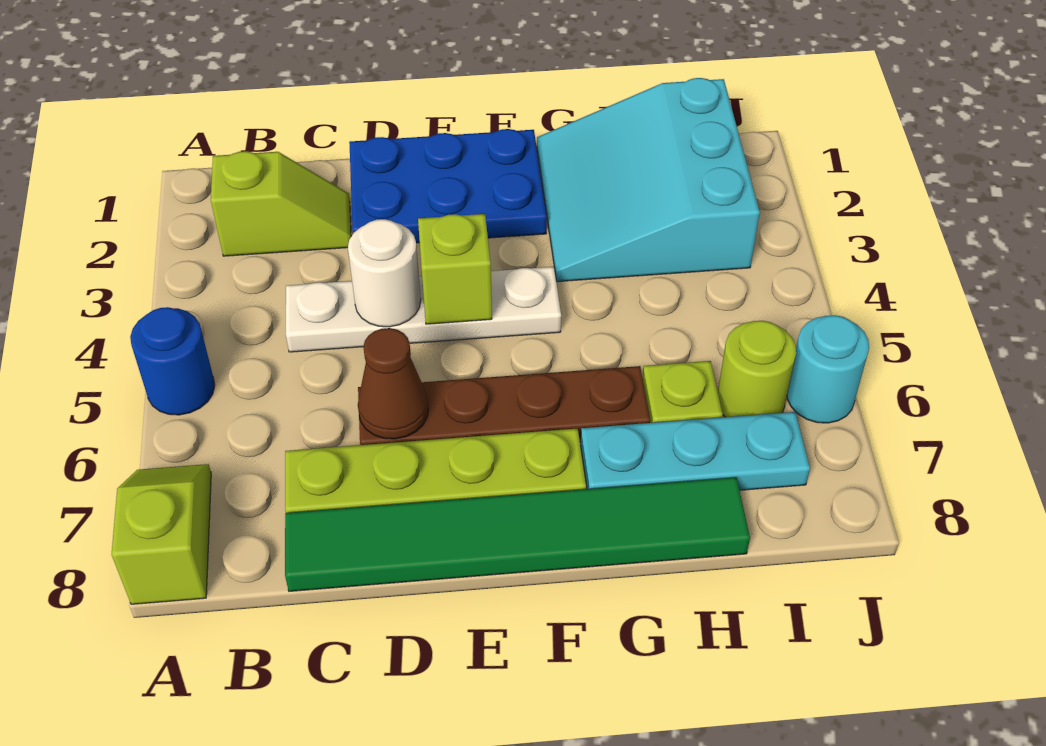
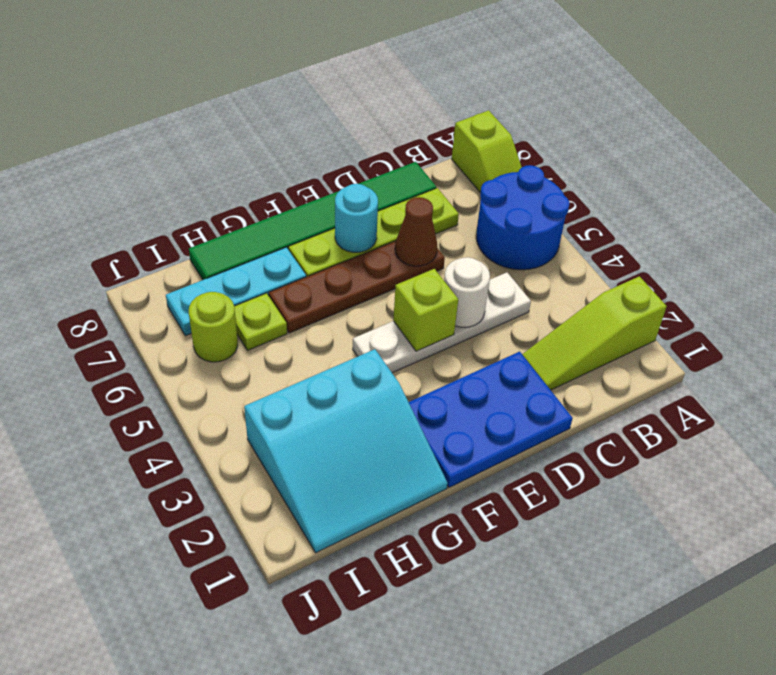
blue round brick A5 level 1 -> blue round brick A5:B6 level 1
lime slope B2:C2 level 1 top B -> lime slope A2:C2 level 1 top A
cyan slope G1:I3 level 1 top I -> cyan slope G1:I3 level 1 top 3
cyan round brick J6 level 1 -> cyan round brick E7 level 2

